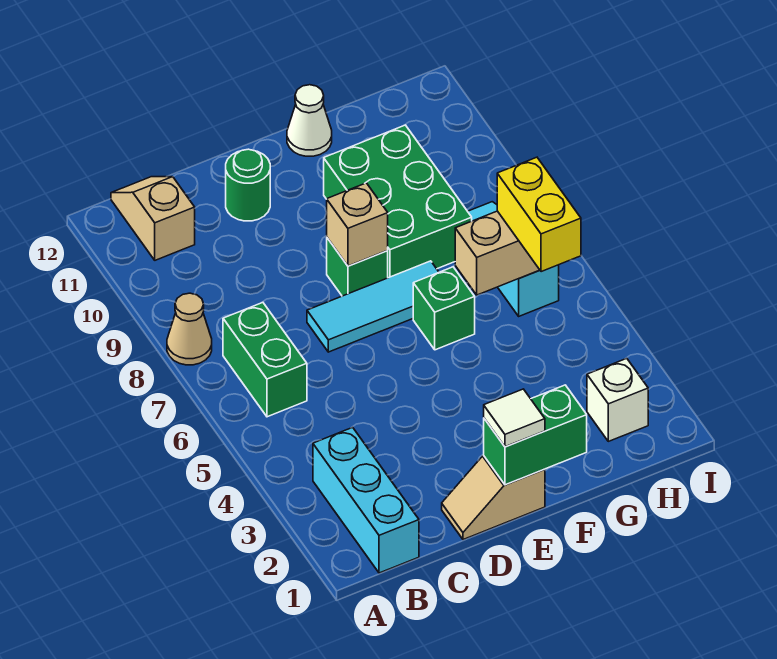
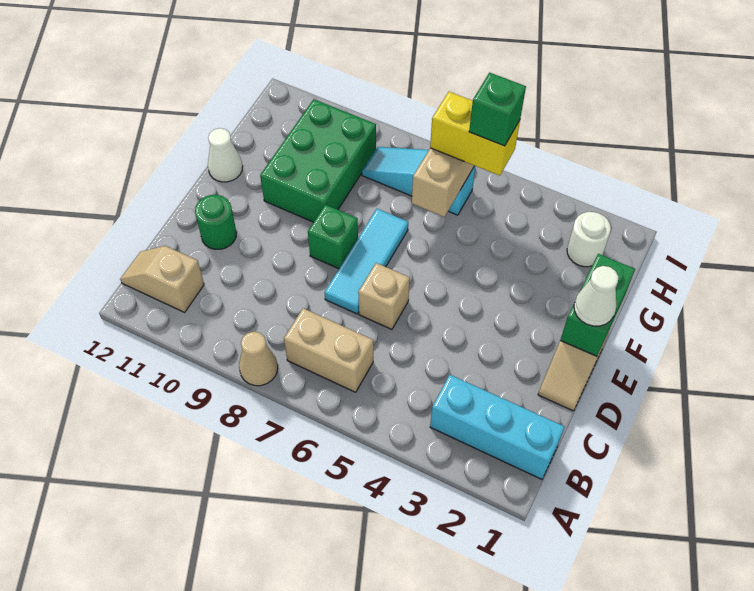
green brick B6:B7 level 1 -> tan brick B6:B7 level 1
white tile E1 level 3 -> white cone E1 level 3
tan brick E8 level 2 -> tan brick D6 level 1
green brick F6 level 1 -> green brick H5 level 4
green brick F8:G10 level 1 -> green brick F9:H10 level 1
white brick H2 level 1 -> white round brick H2 level 1

